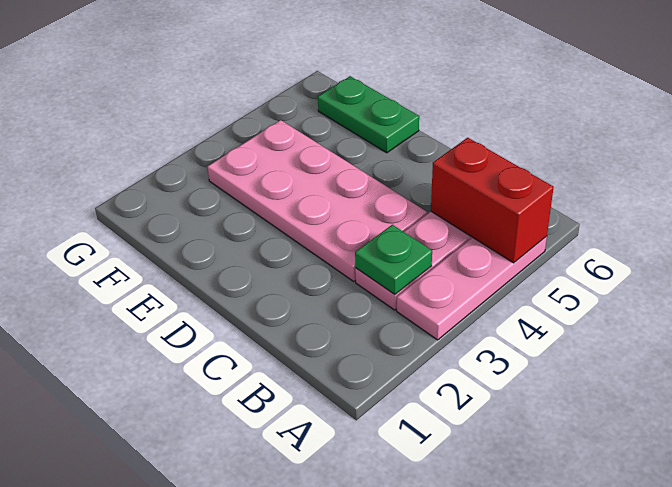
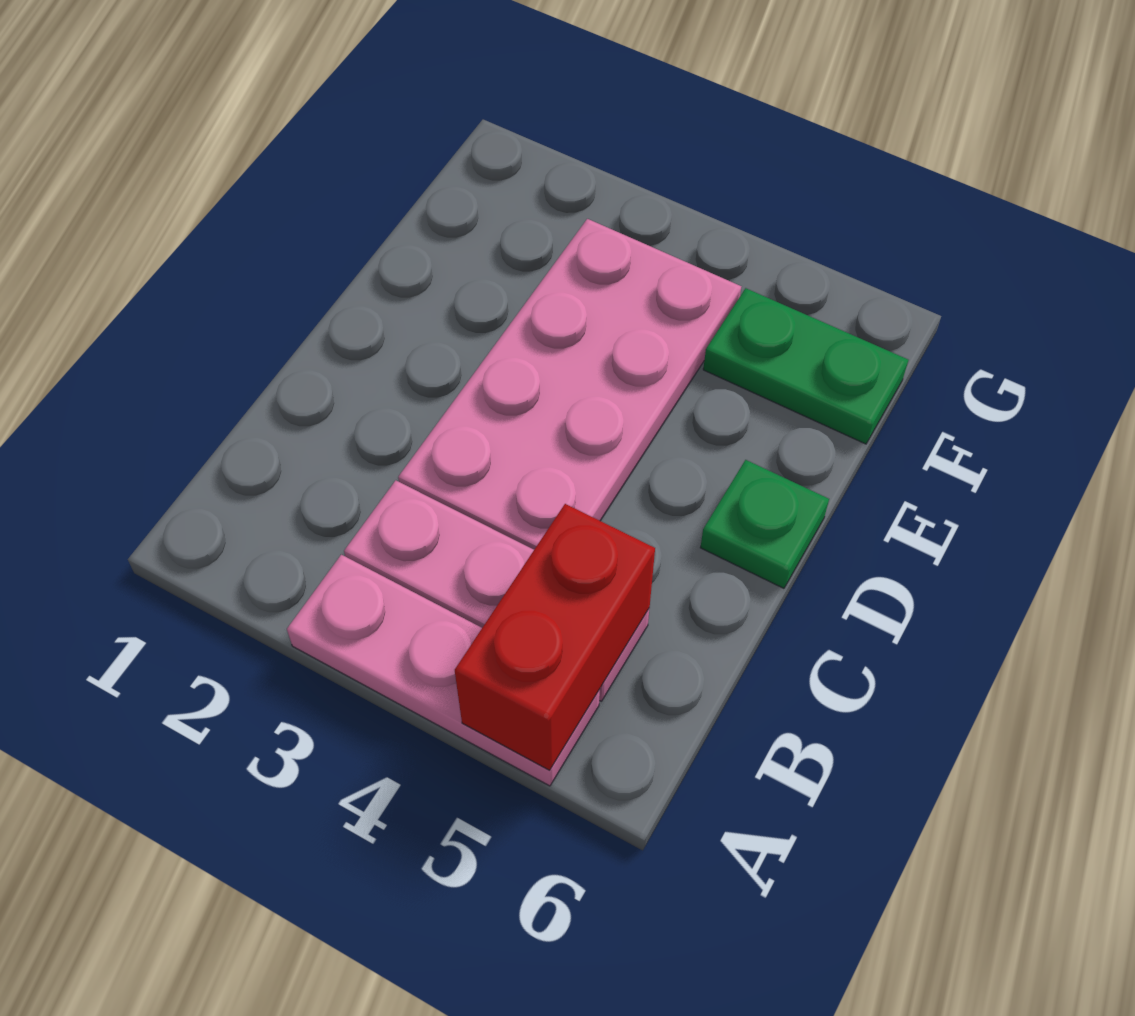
green plate B3 level 2 -> green plate D6 level 1
green plate E6:F6 level 1 -> green plate F5:F6 level 1

